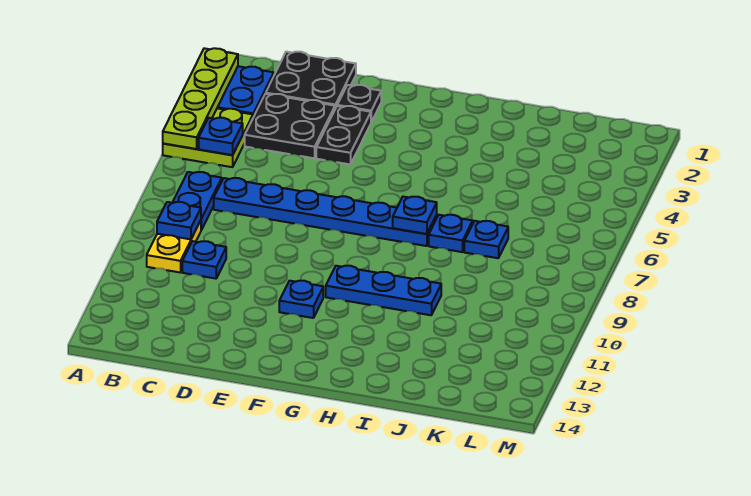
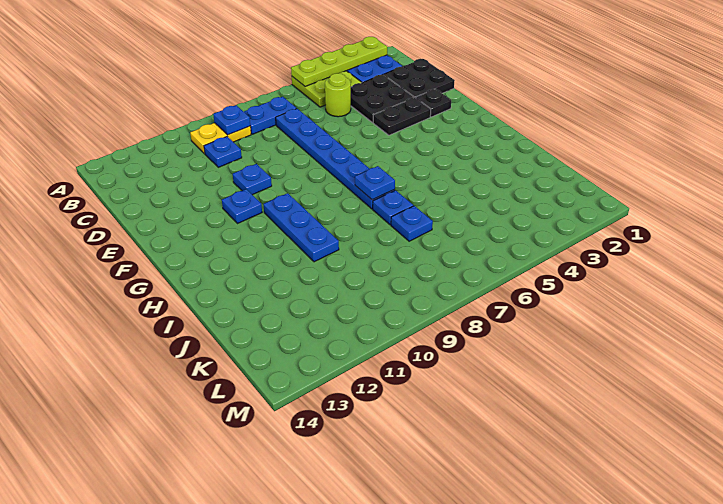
blue plate B5 level 2 -> blue plate E10 level 1
none -> lime round brick C5 level 1

